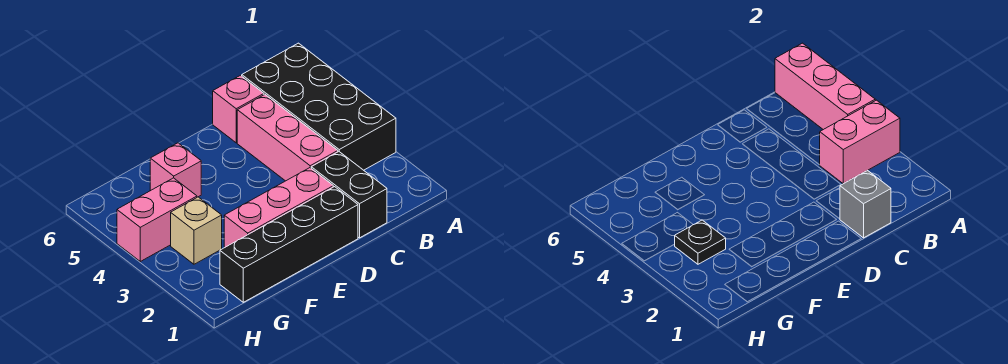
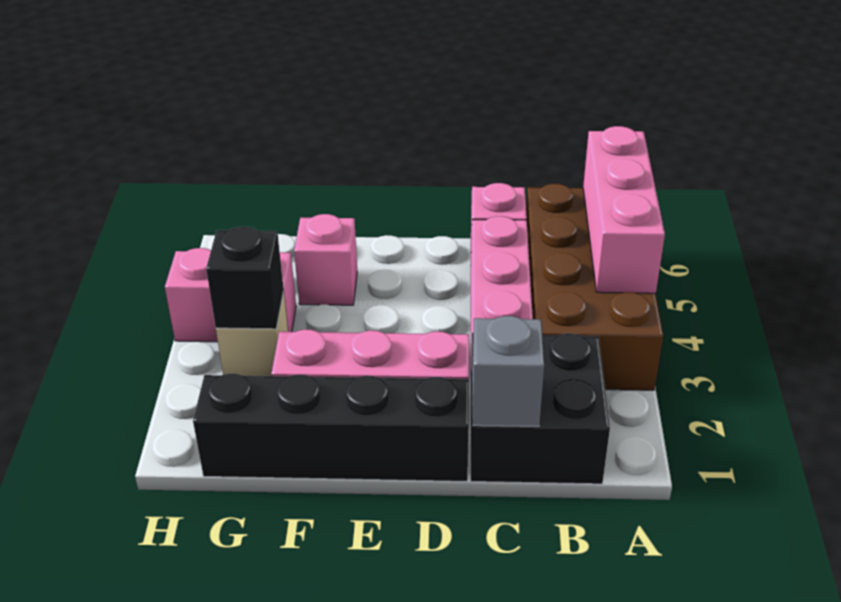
black brick A3:B6 level 1 -> brown brick A3:B6 level 1
pink brick A3:B3 level 2 -> none
black brick C1:C2 level 1 -> black brick B1:C2 level 1
black plate G3 level 2 -> black brick G3 level 2

